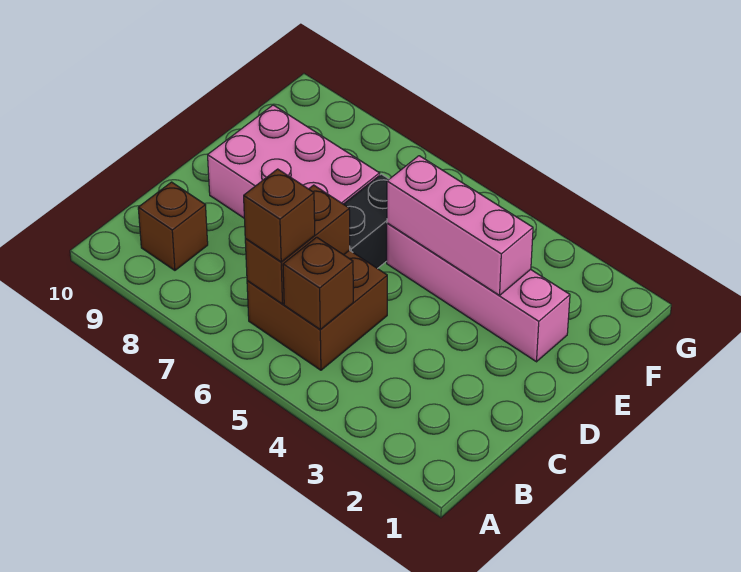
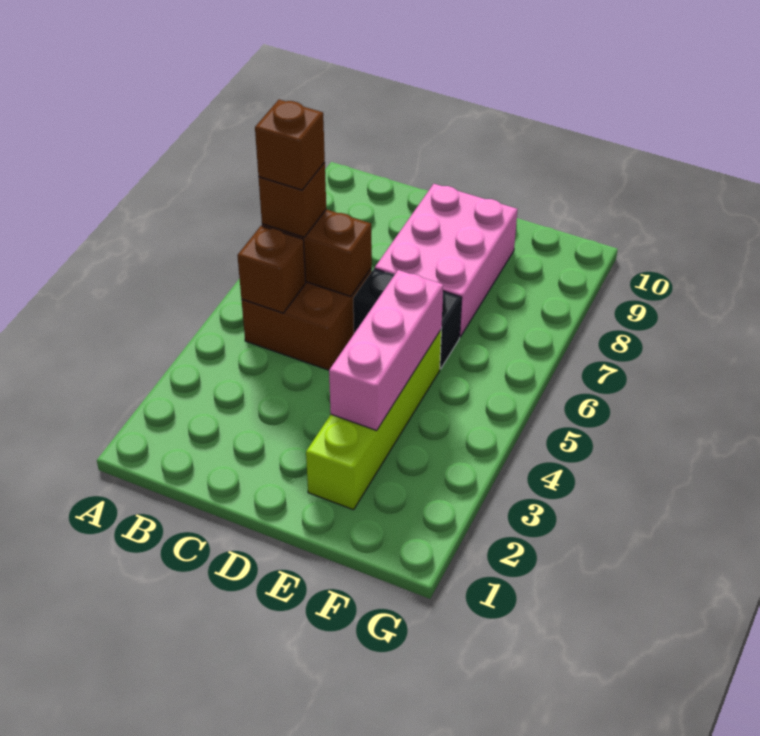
brown brick B9 level 1 -> brown brick B6 level 4
pink brick E2:E5 level 1 -> lime brick E2:E5 level 1

